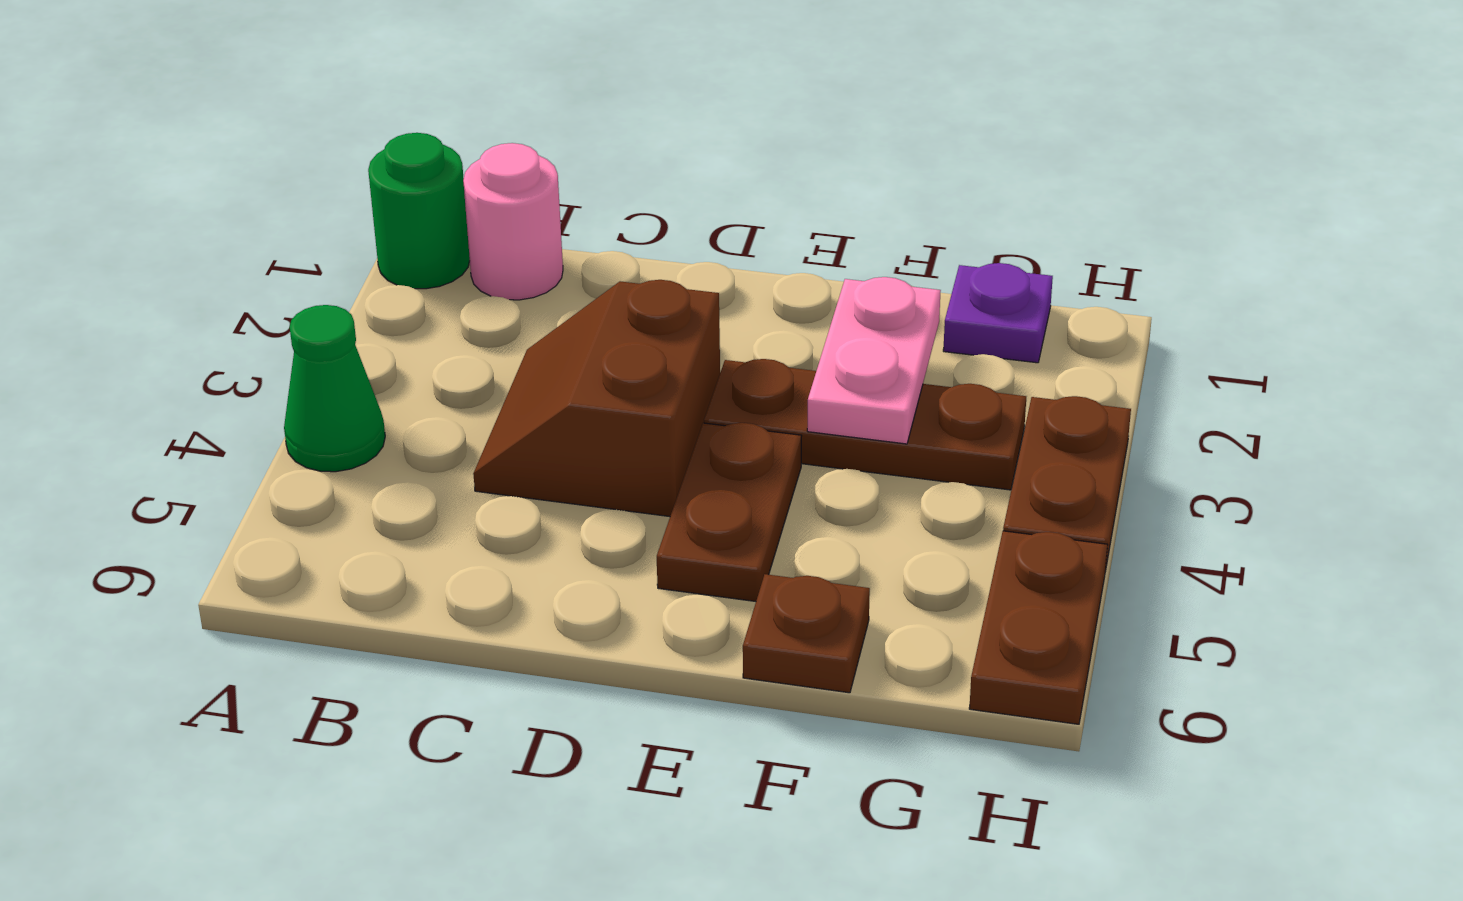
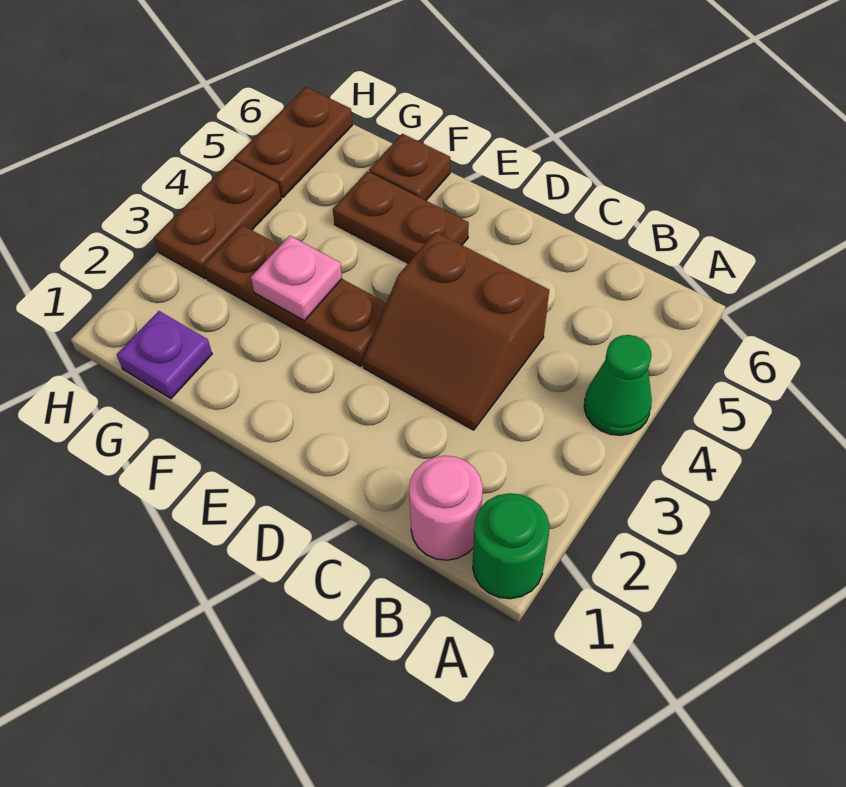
brown slope C3:D4 level 1 top D -> brown slope C3:D4 level 1 top 4
brown plate E4:E5 level 1 -> brown plate E5:F5 level 1
pink plate F2:F3 level 2 -> pink plate F3 level 2

